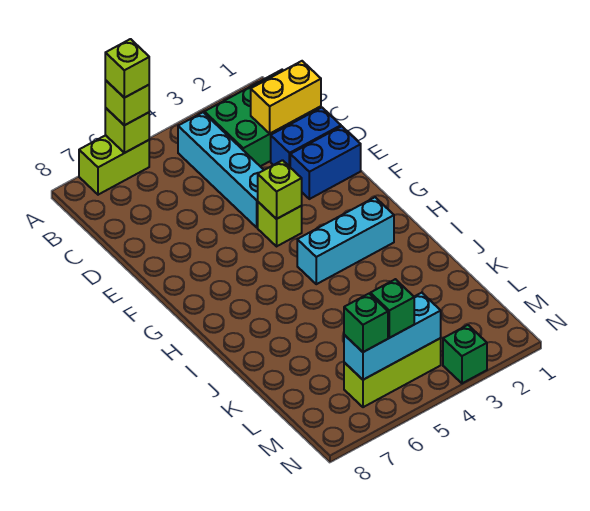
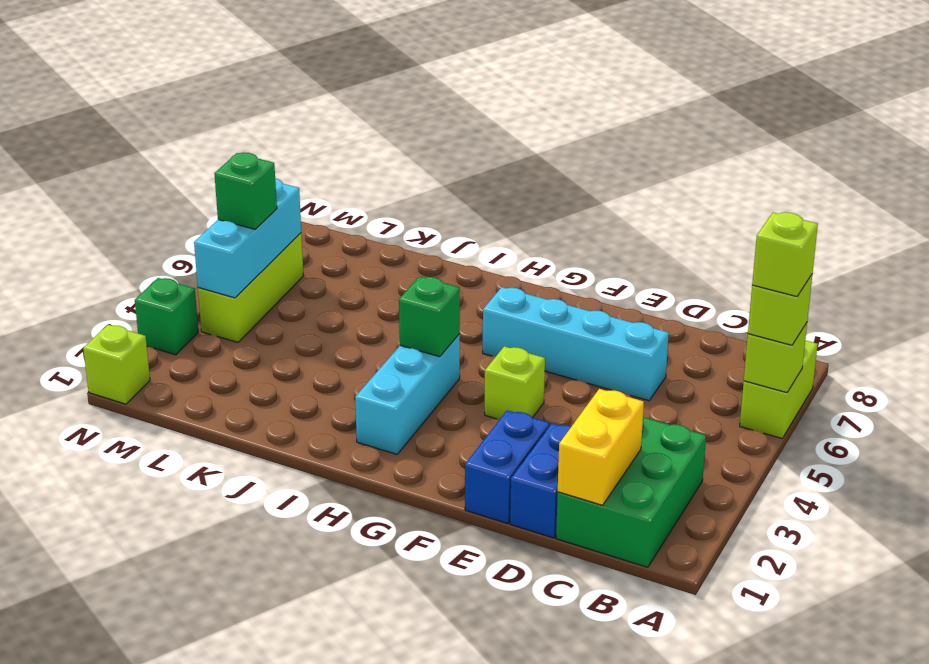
cyan brick B4:E4 level 1 -> cyan brick D6:G6 level 1
lime brick F4 level 2 -> lime brick N1 level 1
green brick M6 level 3 -> green brick H4 level 2

